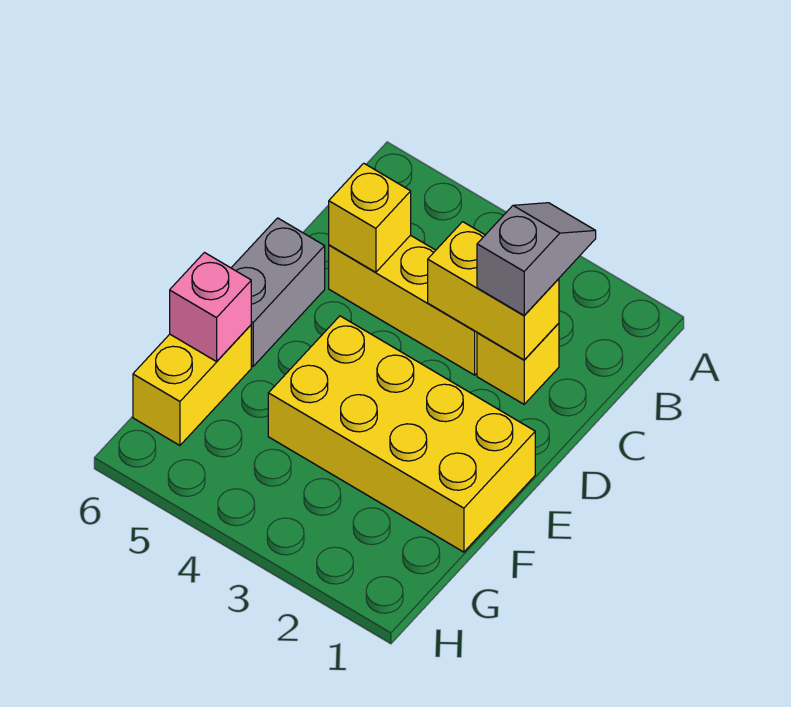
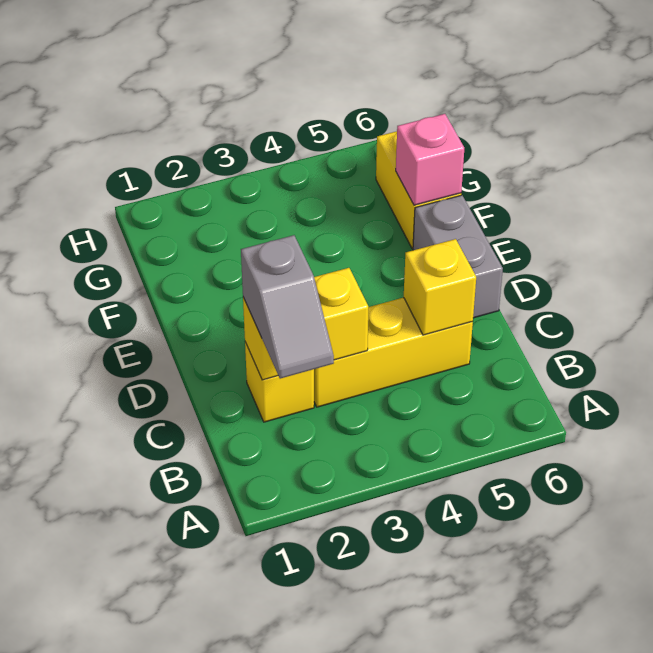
yellow brick E1:F4 level 1 -> none

